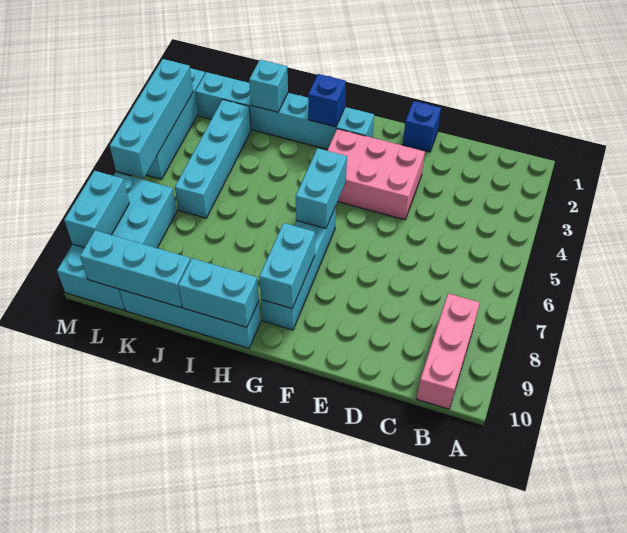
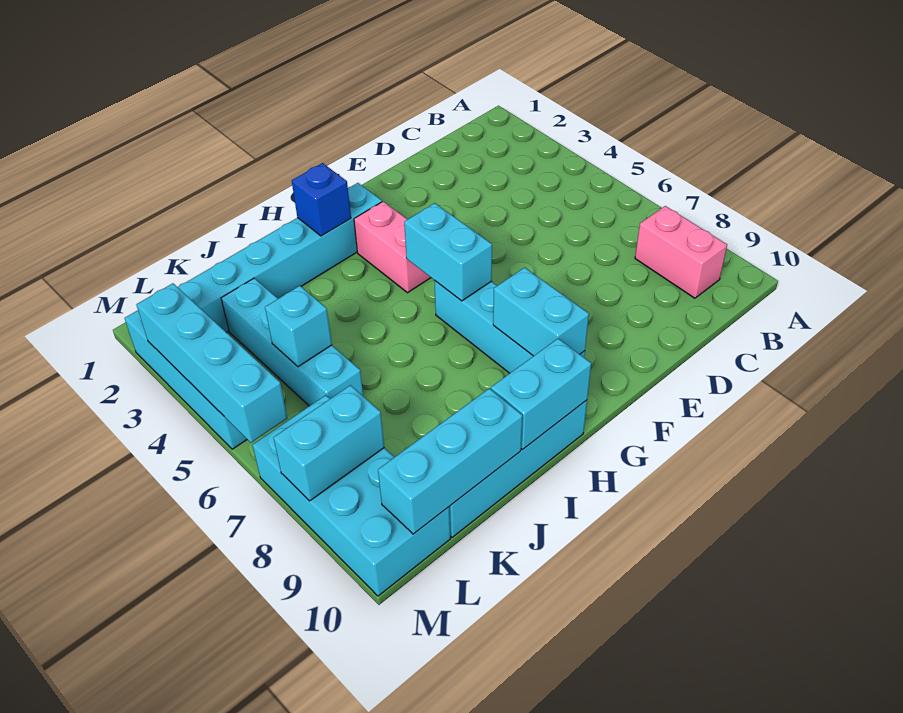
pink brick B8:B10 level 1 -> pink brick B8:B9 level 1
blue brick E1 level 1 -> none
pink brick E3:G4 level 1 -> pink brick G3:G4 level 1
cyan brick J2 level 2 -> cyan brick K5 level 2
cyan brick M8:M9 level 2 -> cyan brick L8:M8 level 2

